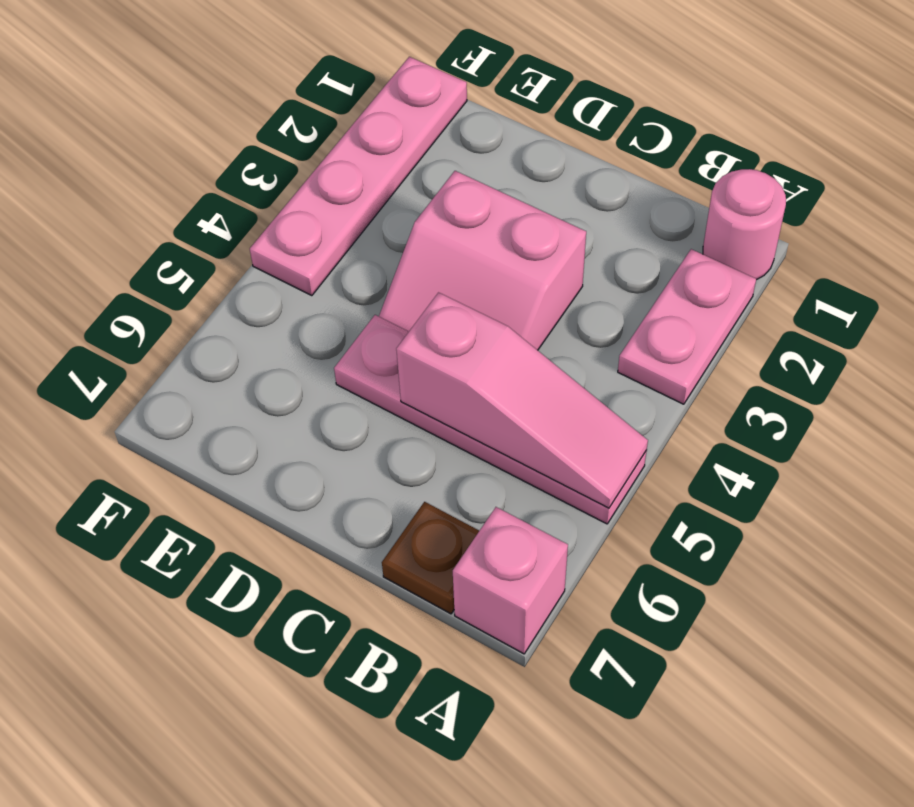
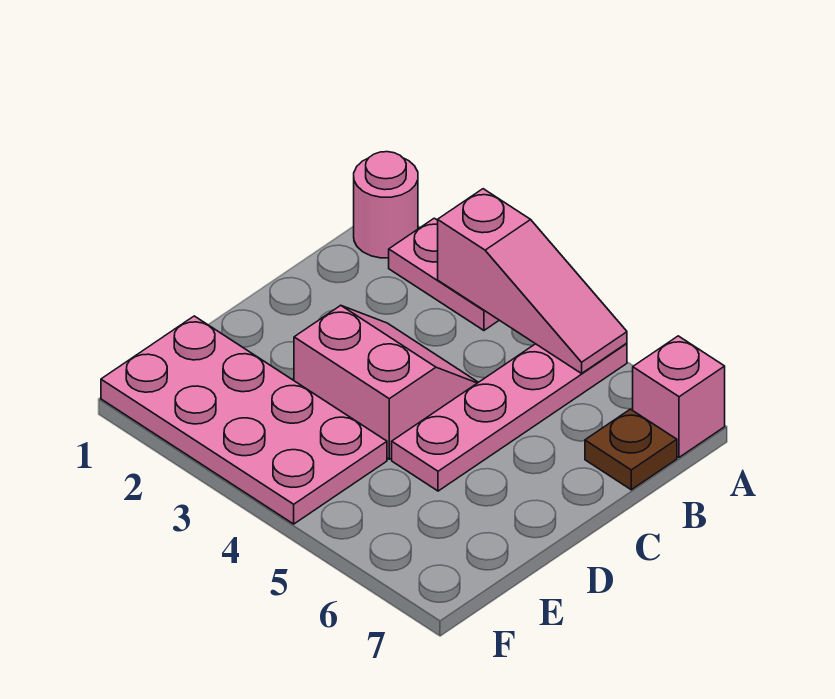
pink slope A5:C5 level 2 top C -> pink slope A3:A5 level 2 top 3
pink slope C3:D4 level 1 top 3 -> pink slope C3:D4 level 1 top D
pink plate F1:F4 level 1 -> pink plate E1:F4 level 1

